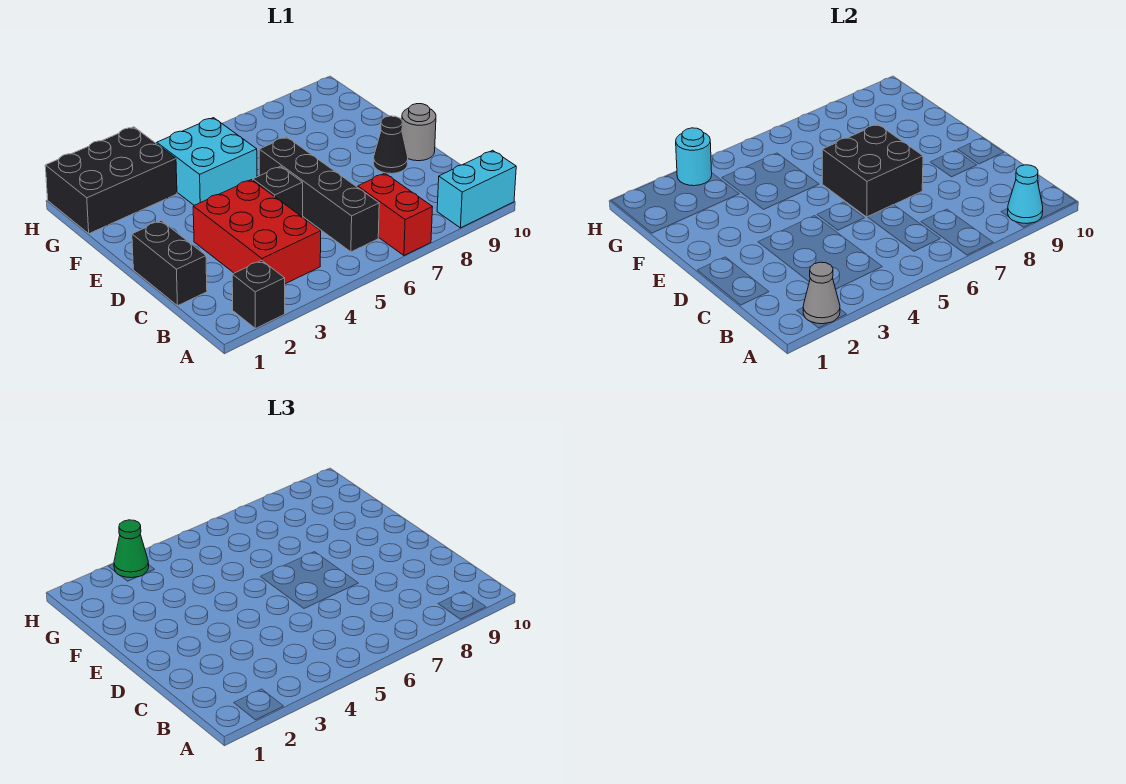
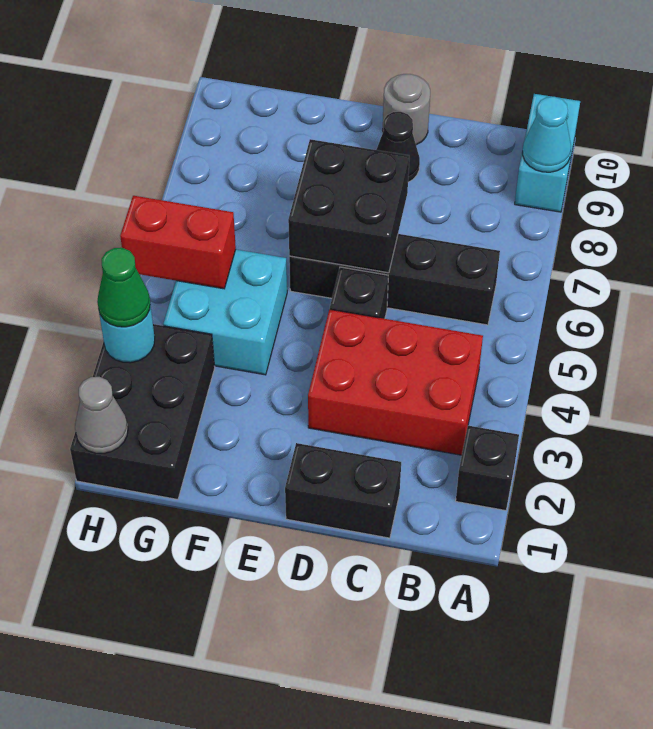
grey cone A2 level 2 -> grey cone H1 level 2
red brick A7:B7 level 1 -> red brick G5:H5 level 2

